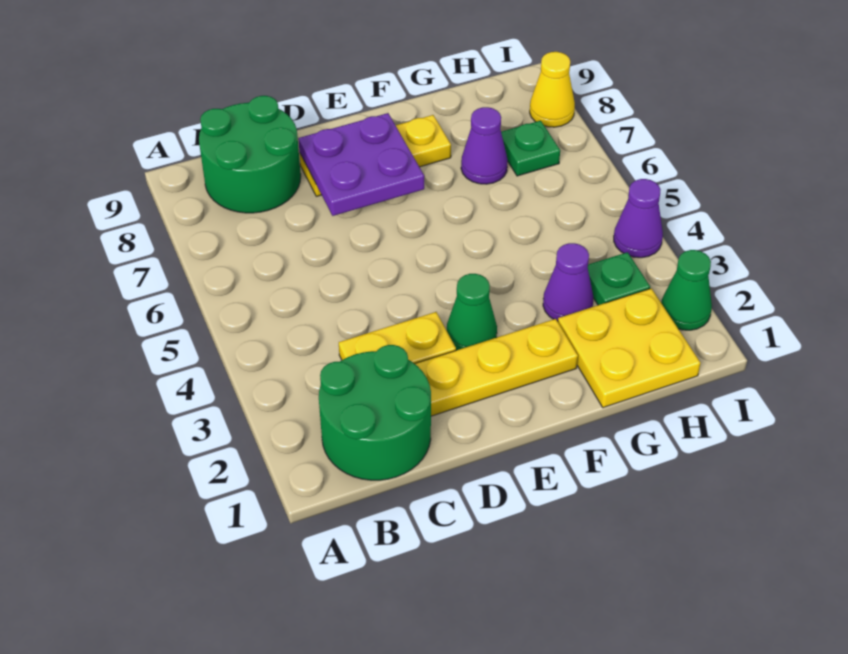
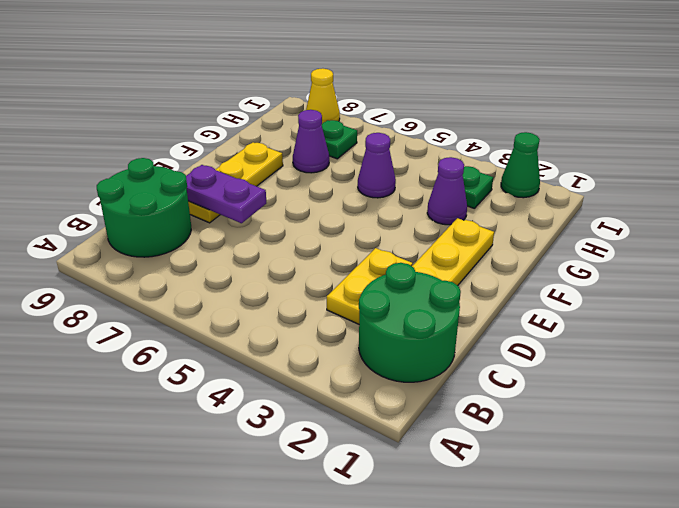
purple plate D7:E8 level 2 -> purple plate D7:D8 level 2
green cone E3 level 1 -> none
yellow plate G1:H2 level 1 -> none
purple cone I4 level 1 -> purple cone G5 level 1

